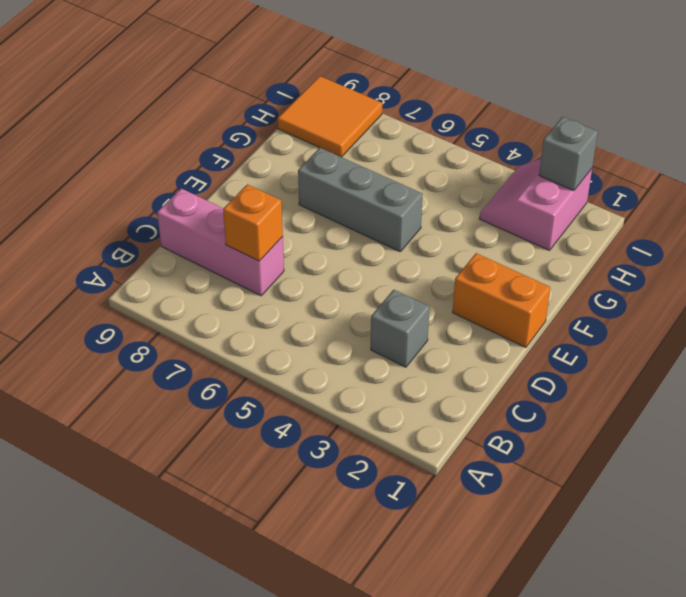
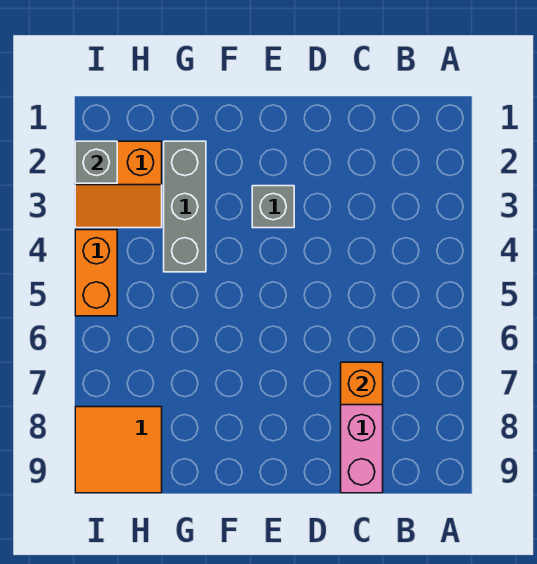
grey brick C3 level 1 -> grey brick E3 level 1
orange brick E1:E2 level 1 -> orange brick I4:I5 level 1
grey brick F5:F7 level 1 -> grey brick G2:G4 level 1
pink slope H2:I3 level 1 top 2 -> orange slope H2:I3 level 1 top 2

